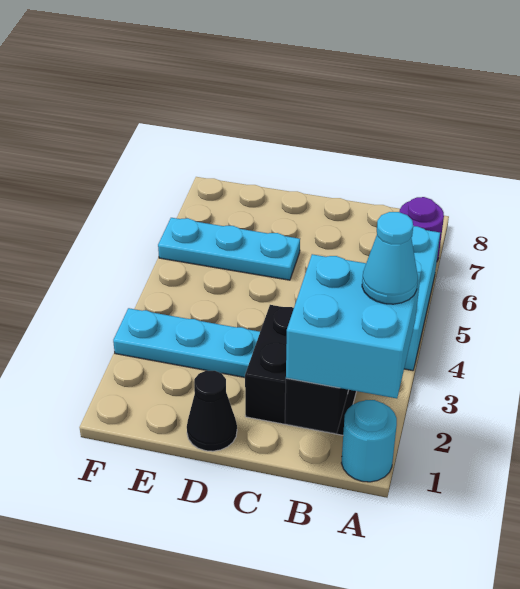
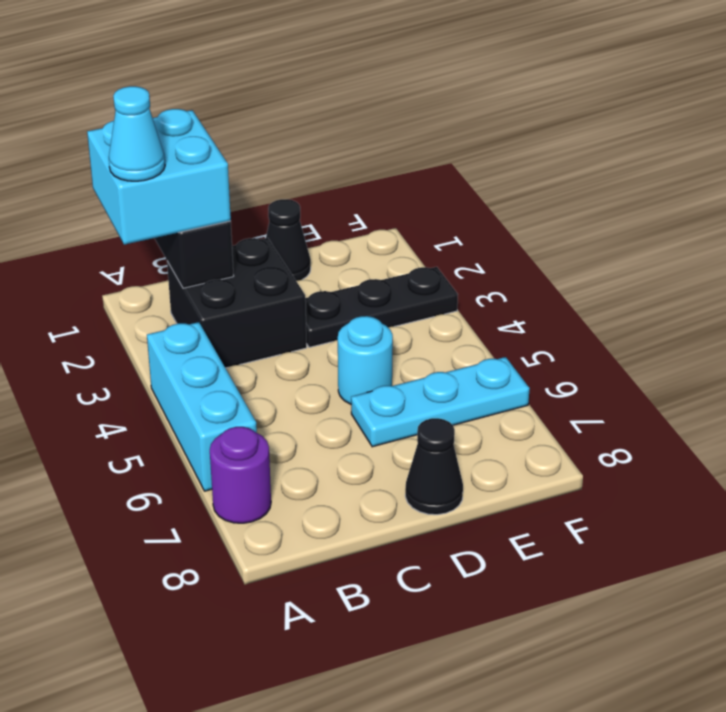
cyan round brick A1 level 1 -> cyan round brick D5 level 1
cyan plate D3:F3 level 1 -> black plate D3:F3 level 1
none -> black cone D8 level 1

